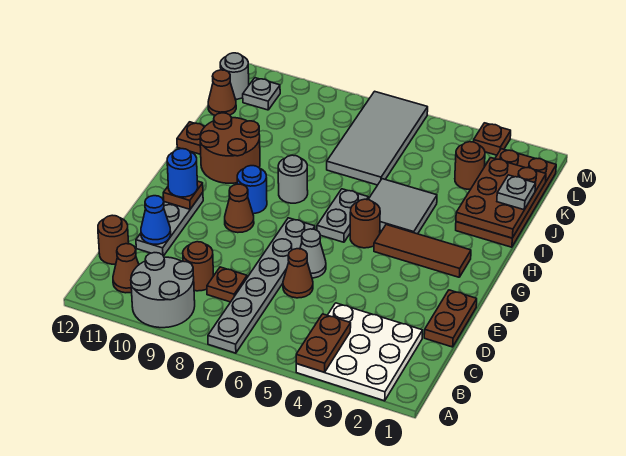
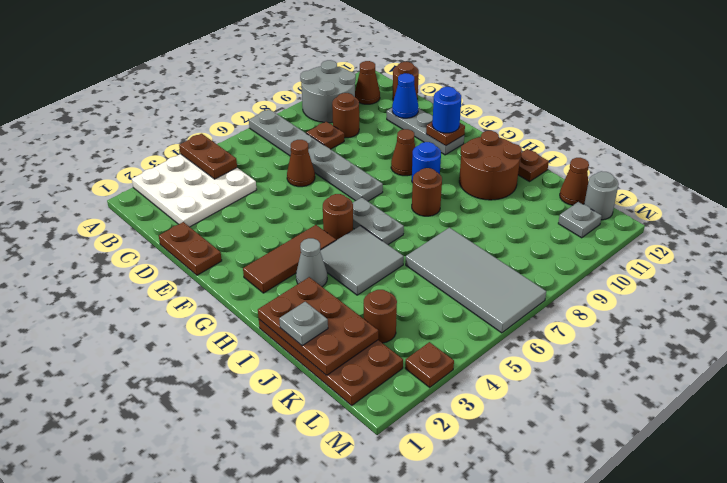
grey cone E6 level 1 -> grey cone H3 level 1
grey round brick H8 level 1 -> brown round brick H8 level 1

